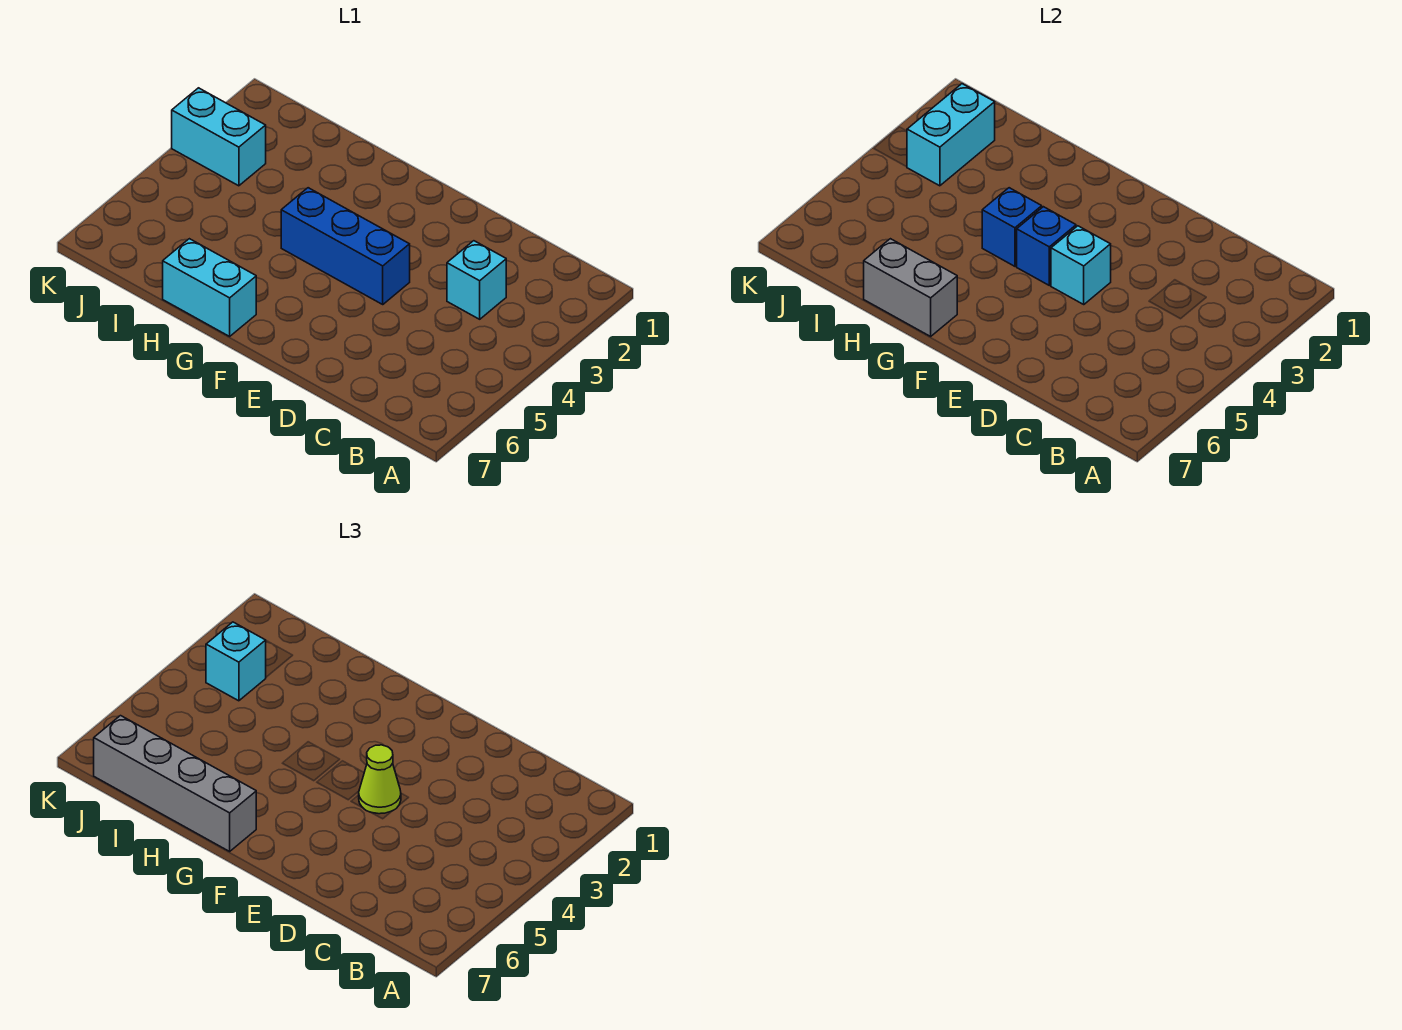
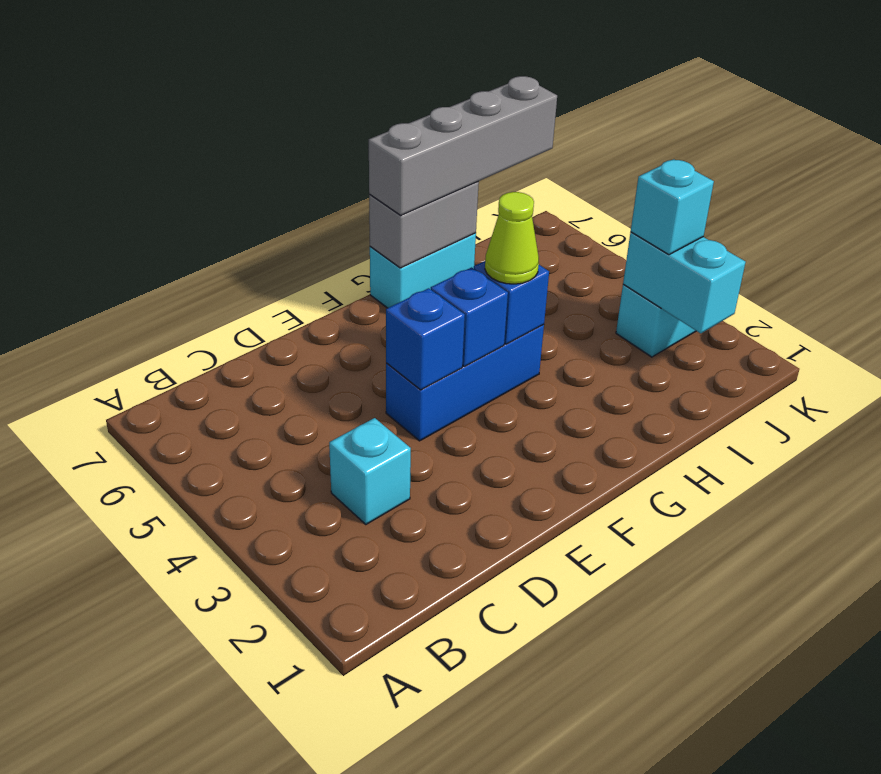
cyan brick E4 level 2 -> blue brick E4 level 2
lime cone E4 level 3 -> lime cone G4 level 3

